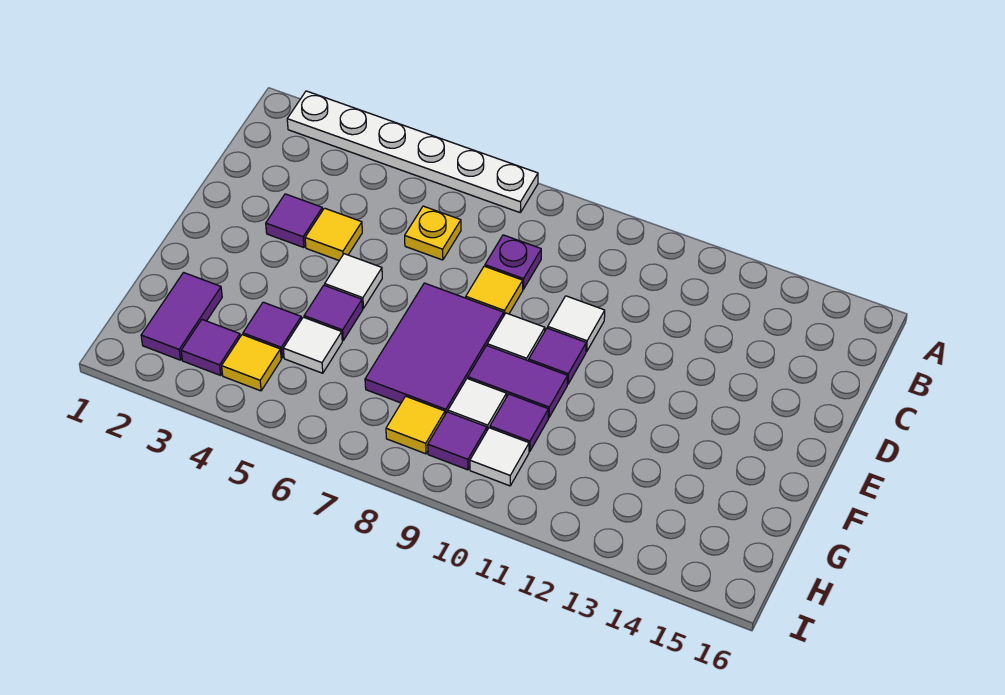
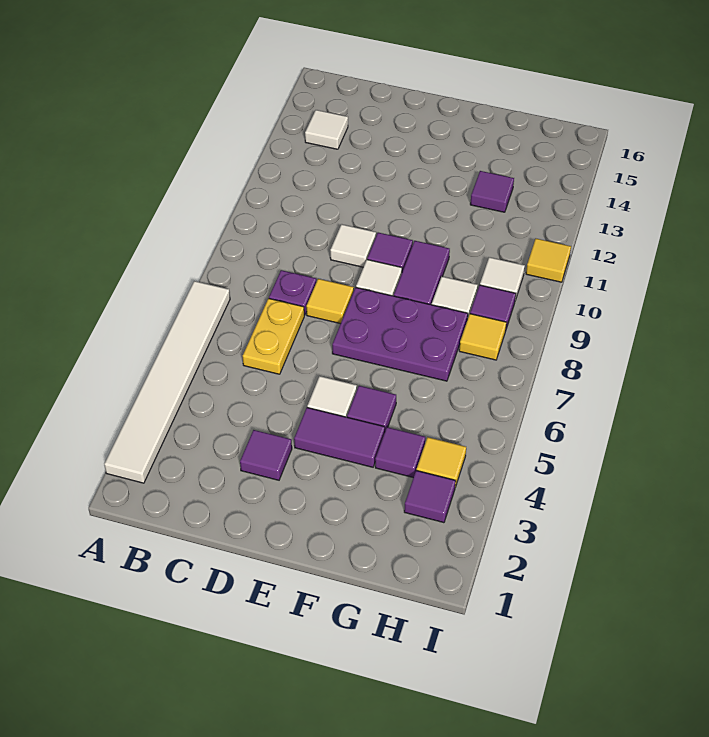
white plate A2:A7 level 1 -> white tile A2:A7 level 1
yellow plate C6 level 1 -> yellow plate C6:C7 level 1
yellow tile D4 level 1 -> yellow tile I11 level 1
purple tile E7:G8 level 1 -> purple plate E7:G8 level 1
purple tile G2:H2 level 1 -> purple tile E4:F4 level 1
white tile G5 level 1 -> white tile B14 level 1
purple tile G10 level 1 -> purple tile G13 level 1

